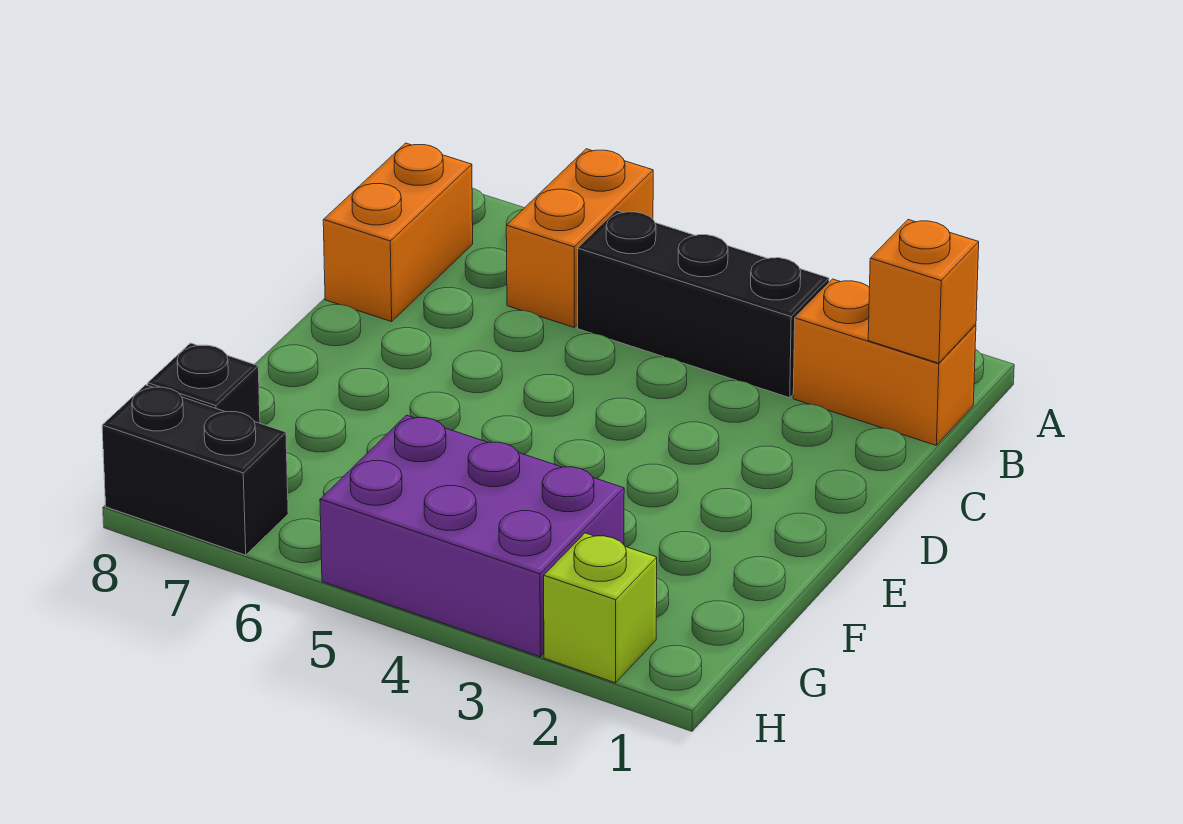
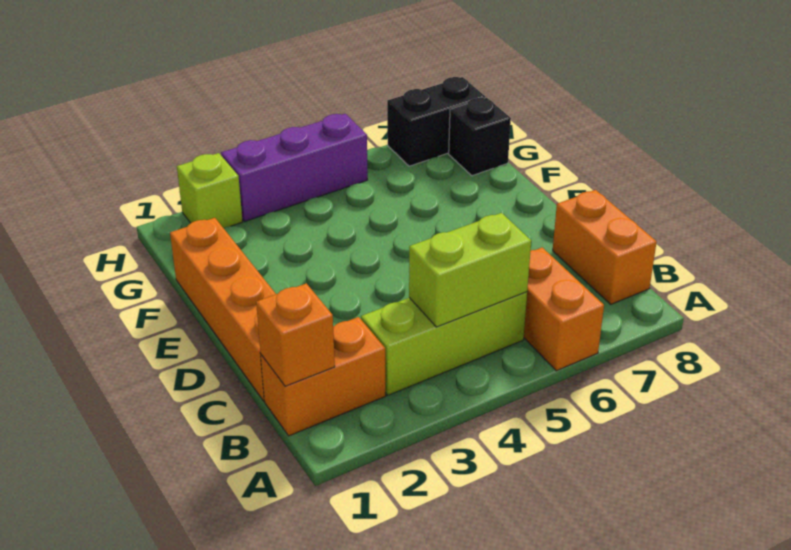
black brick B3:B5 level 1 -> lime brick B3:B5 level 1
none -> lime brick B4:B5 level 2
none -> orange brick C1:F1 level 1
purple brick G3:H5 level 1 -> purple brick H3:H5 level 1

